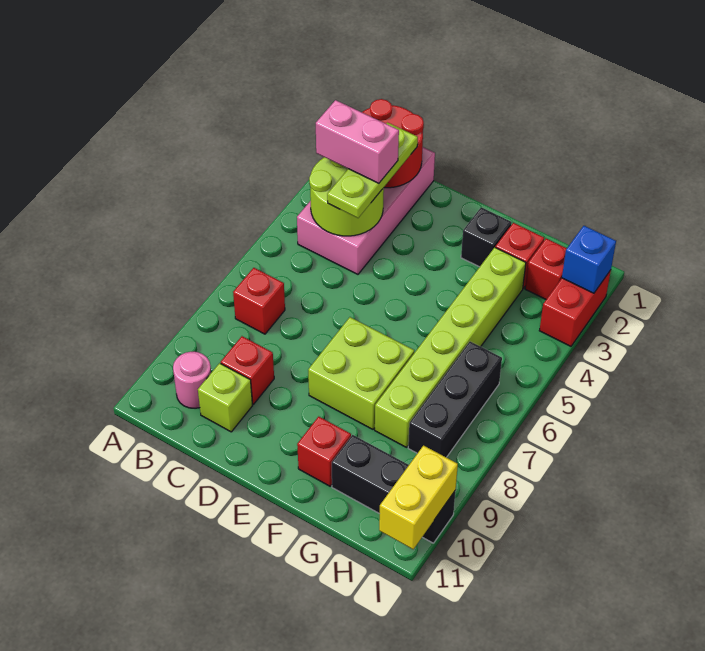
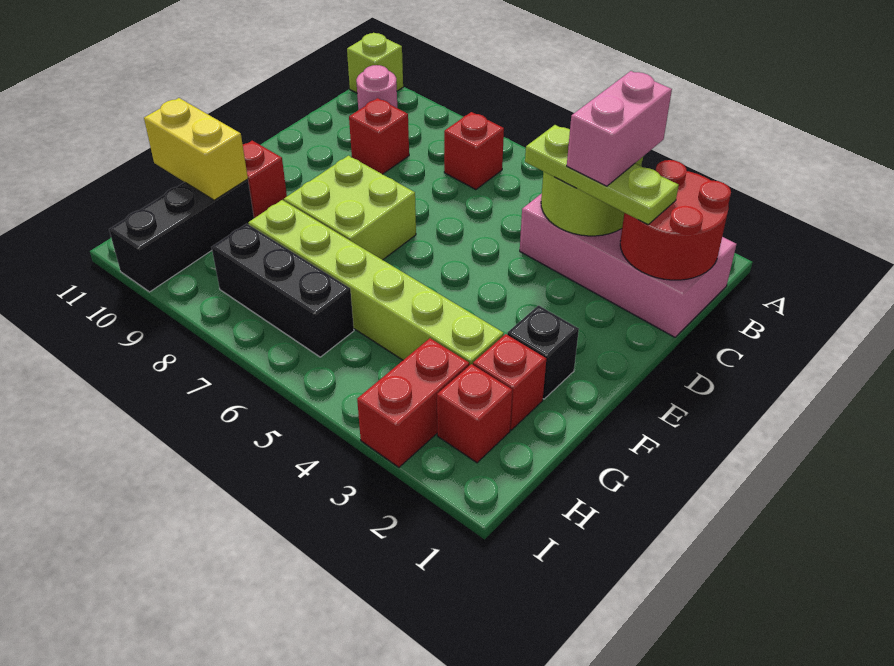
lime brick C10 level 1 -> lime brick A11 level 1
red brick I2:I3 level 1 -> red brick H3:I3 level 1
blue brick I2 level 2 -> none
yellow brick I10:I11 level 2 -> yellow brick G10:G11 level 2

